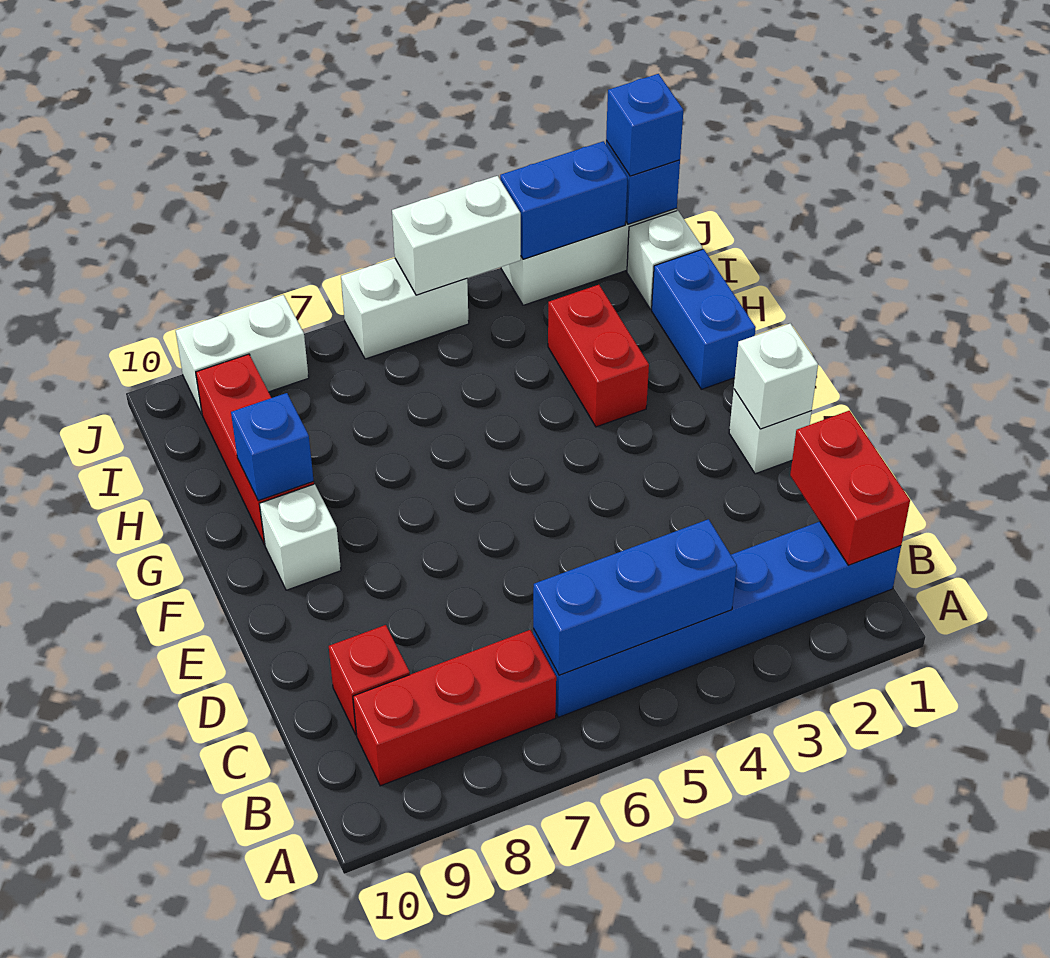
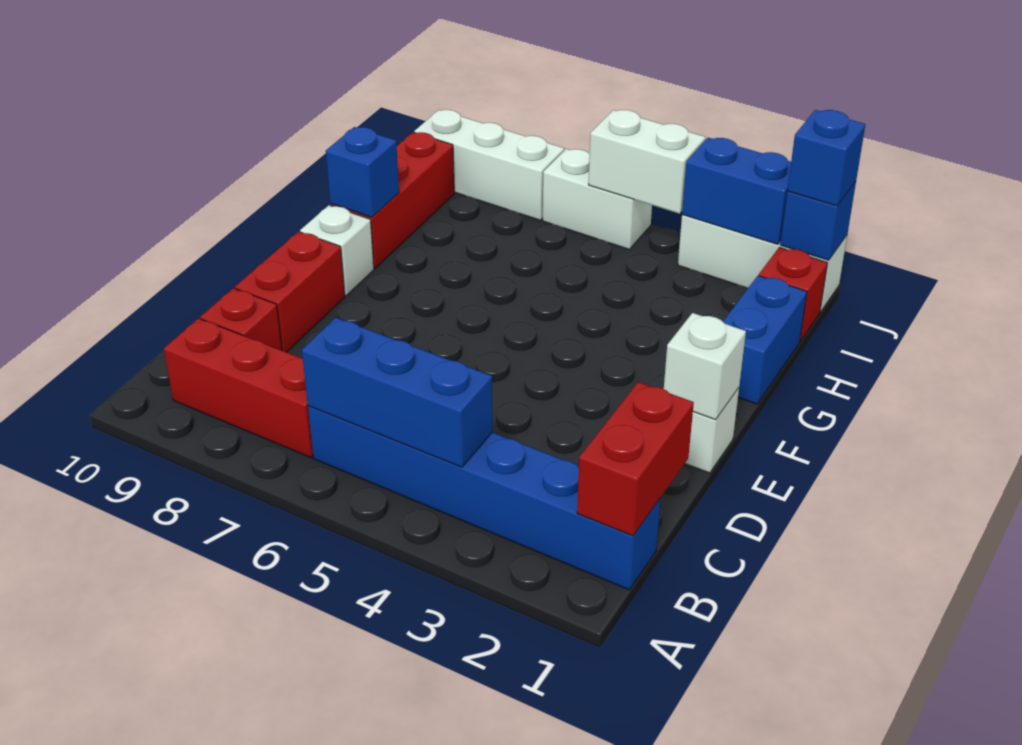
red brick G3:H3 level 1 -> red brick D9:E9 level 1
white brick I1 level 1 -> red brick I1 level 1
white brick J8:J9 level 1 -> white brick J7:J9 level 1

